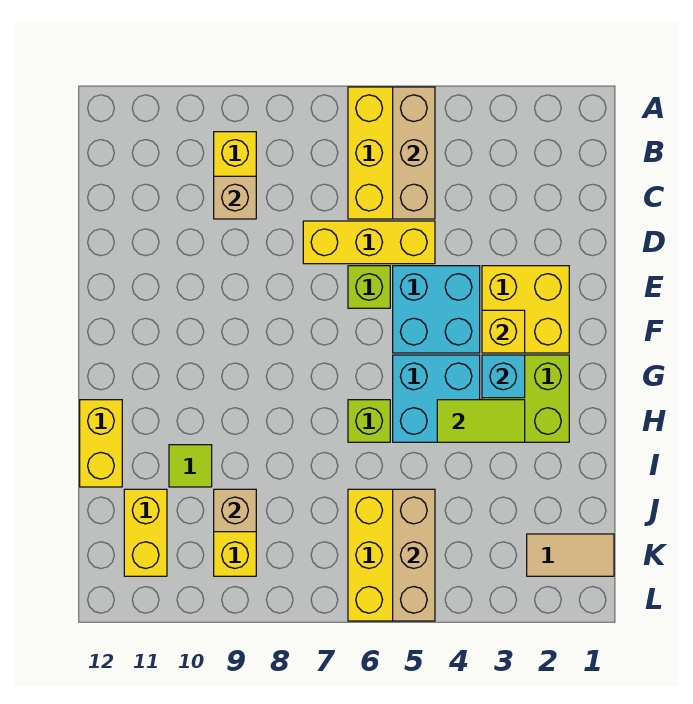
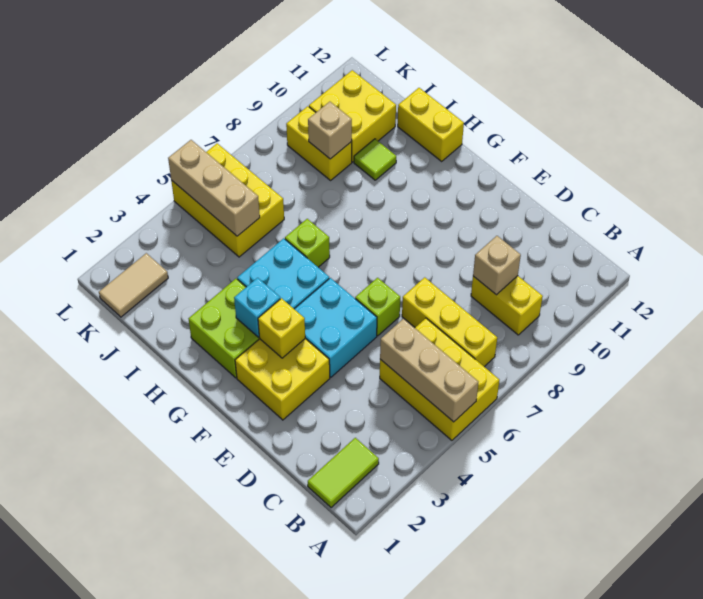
yellow brick D5:D7 level 1 -> yellow brick B7:D7 level 1
lime tile H3:H4 level 2 -> lime tile B1:B2 level 1
yellow brick J11:K11 level 1 -> yellow brick J10:K11 level 1

